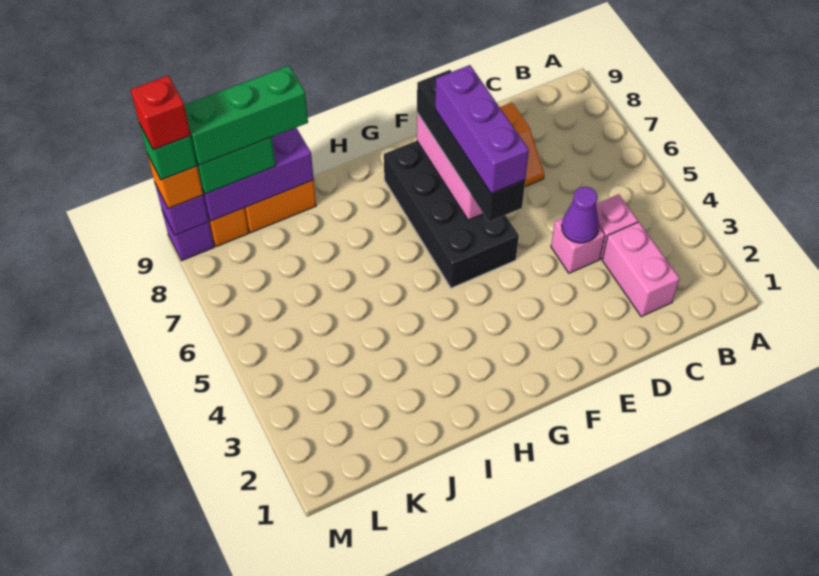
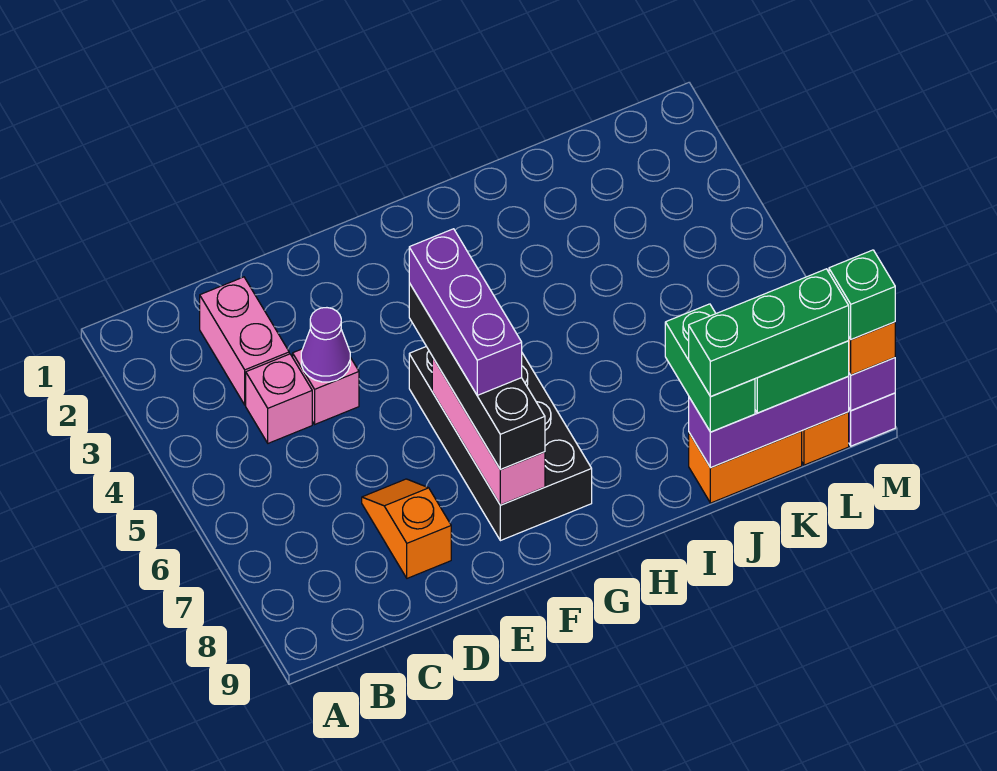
none -> green brick J8:J9 level 3
red brick M9 level 5 -> none

